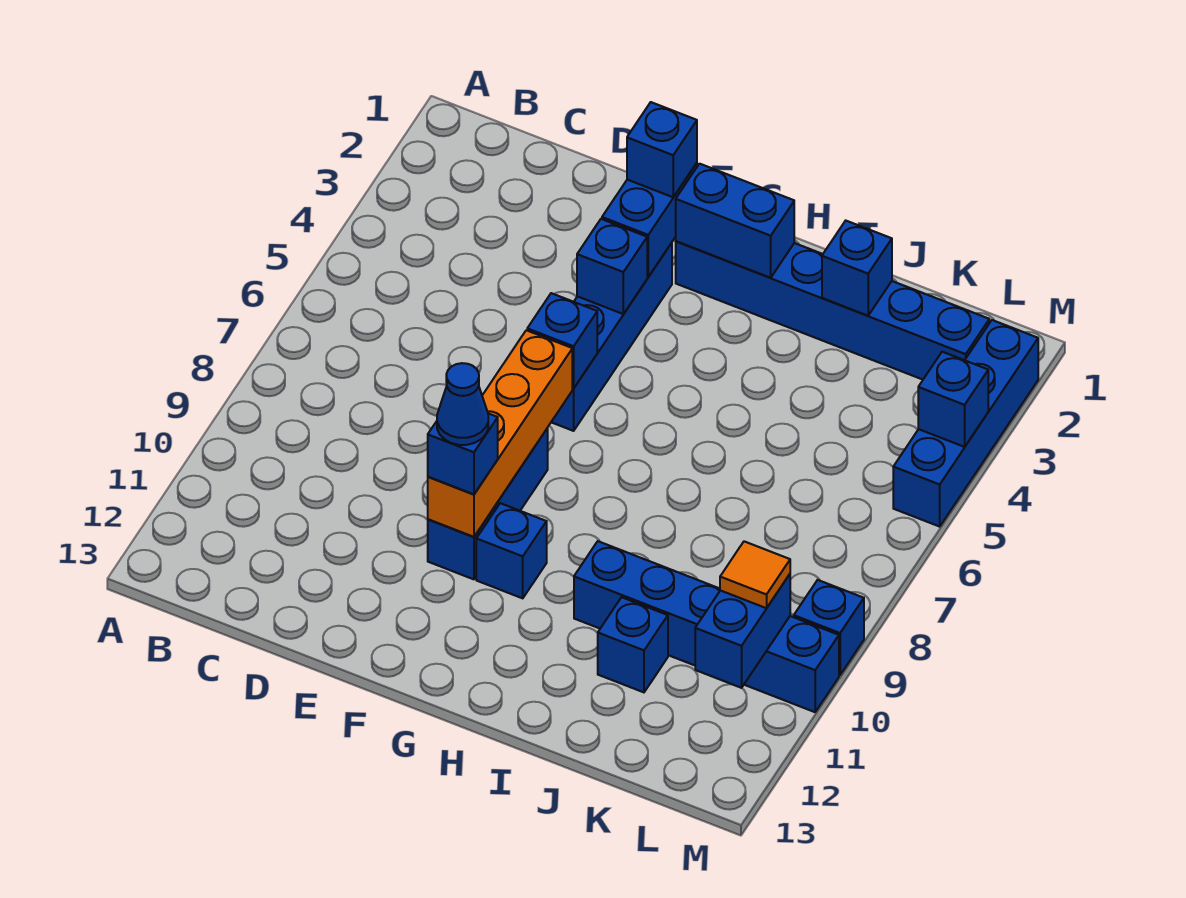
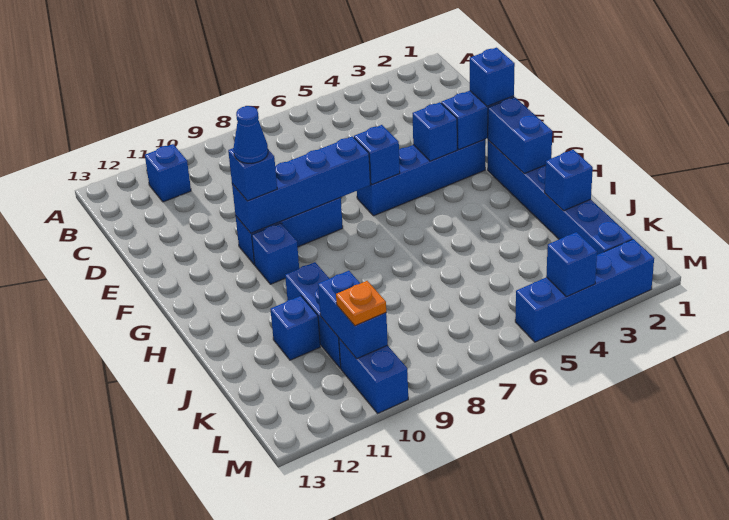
orange brick F7:F10 level 2 -> blue brick F7:F10 level 2
blue brick L10:L11 level 2 -> blue brick K10:L10 level 2
orange tile L10 level 3 -> orange plate L10 level 3
blue brick M9 level 1 -> blue brick B11 level 1

